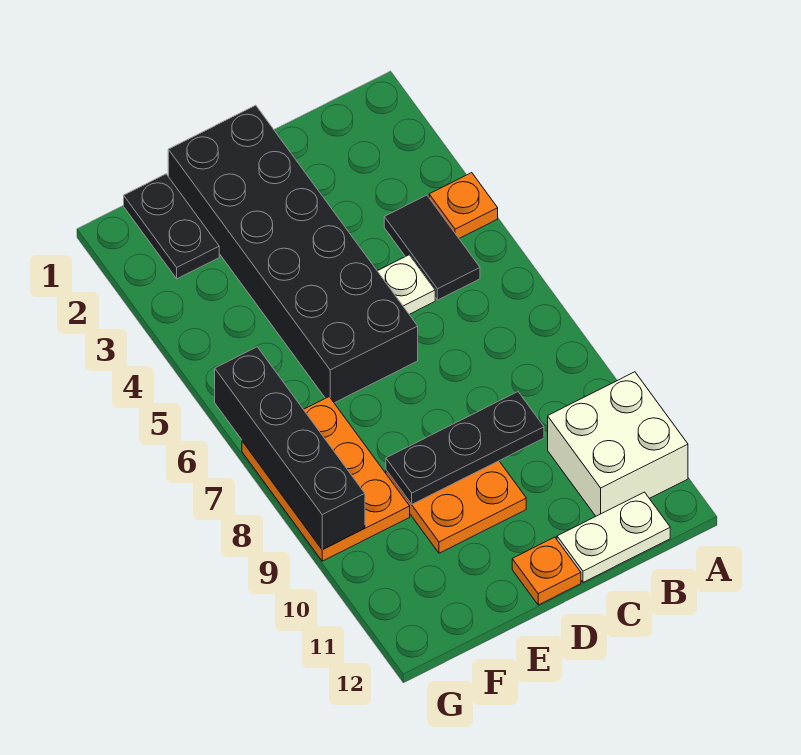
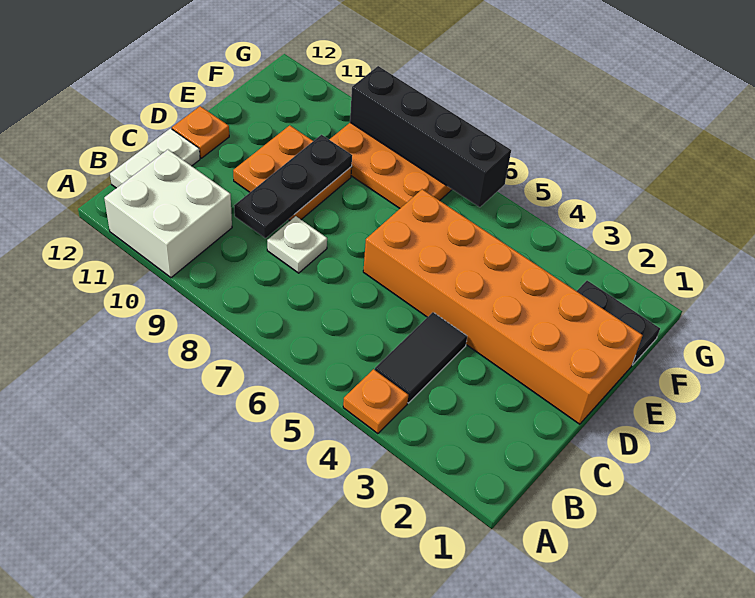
black tile B4:B5 level 1 -> black tile B4:C4 level 1
white plate C5 level 1 -> white plate C8 level 1
black brick D1:E6 level 1 -> orange brick D1:E6 level 1

